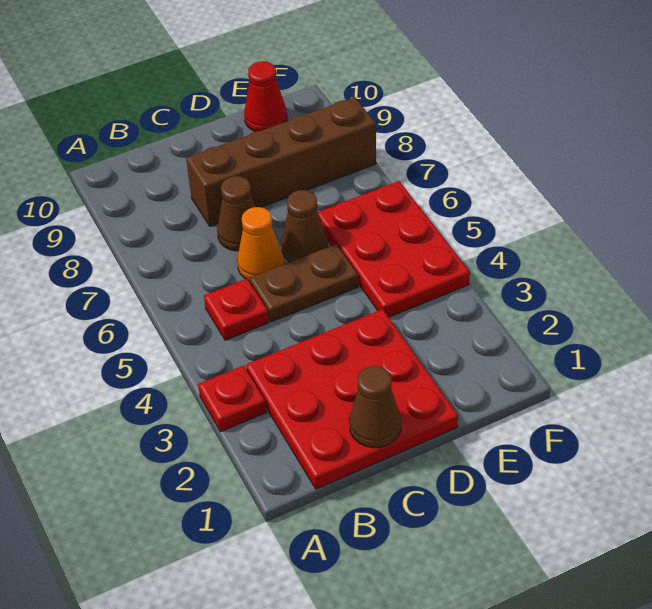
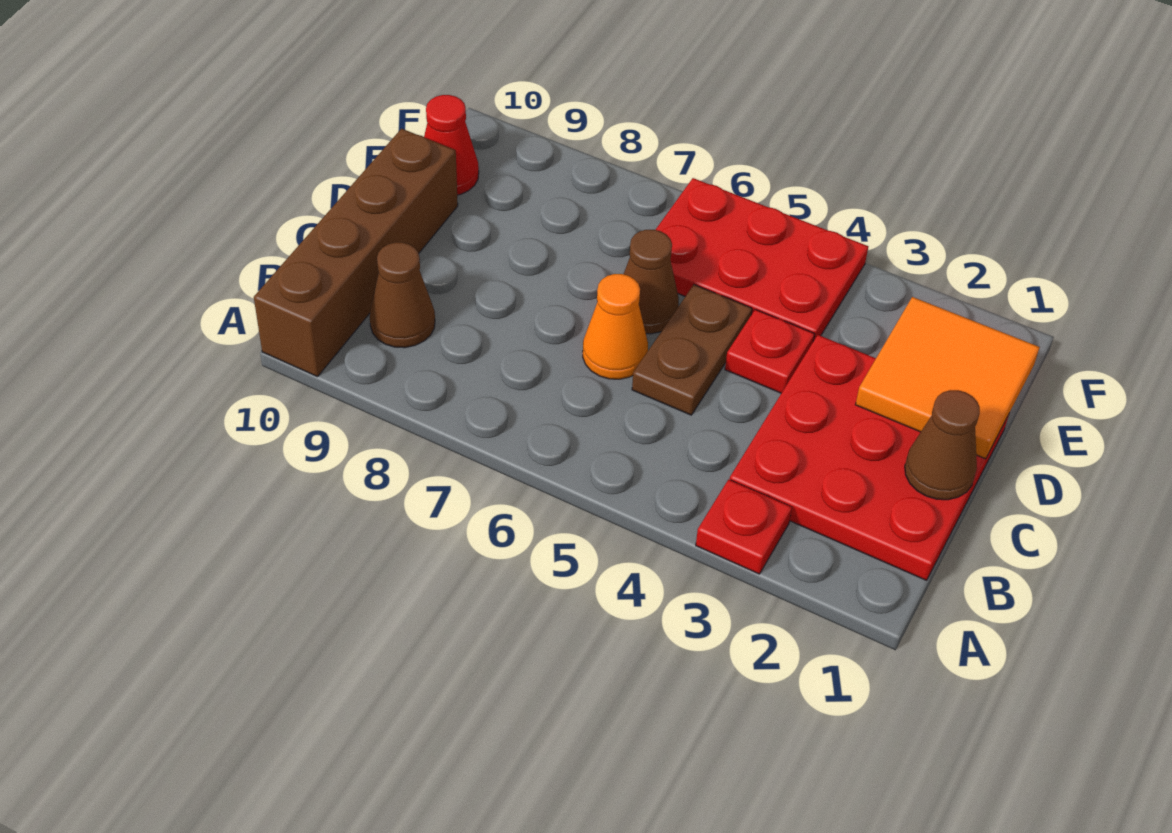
red plate B5 level 1 -> red plate D4 level 1
brown cone C7 level 1 -> brown cone B9 level 1
brown brick C8:F8 level 1 -> brown brick A10:D10 level 1
none -> orange tile D1:E2 level 2

